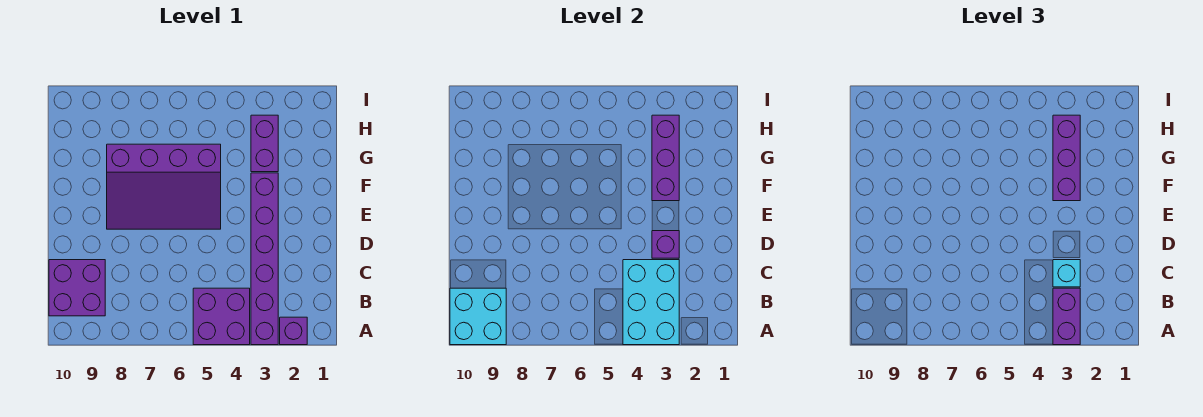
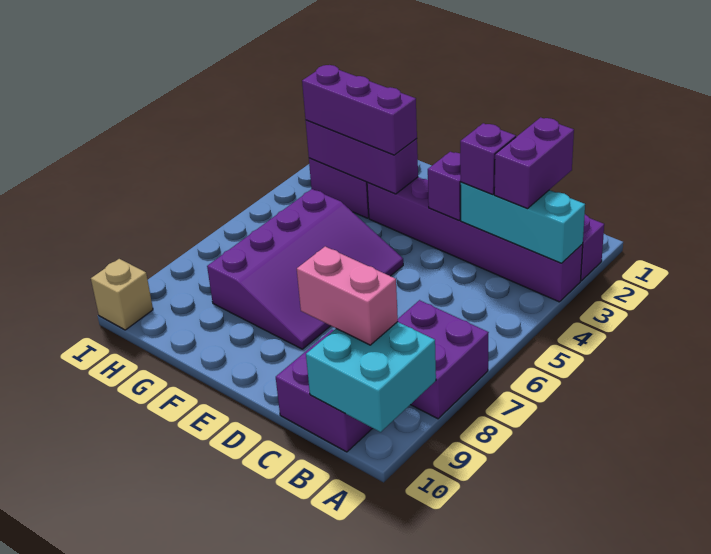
cyan brick A3:C4 level 2 -> cyan brick A3:C3 level 2
purple brick A3:B3 level 3 -> purple brick B2:B3 level 3
purple brick A4:B5 level 1 -> purple brick A7:B8 level 1
none -> pink brick B9:C9 level 3
cyan brick C3 level 3 -> purple brick C3 level 3
none -> tan brick I10 level 1

